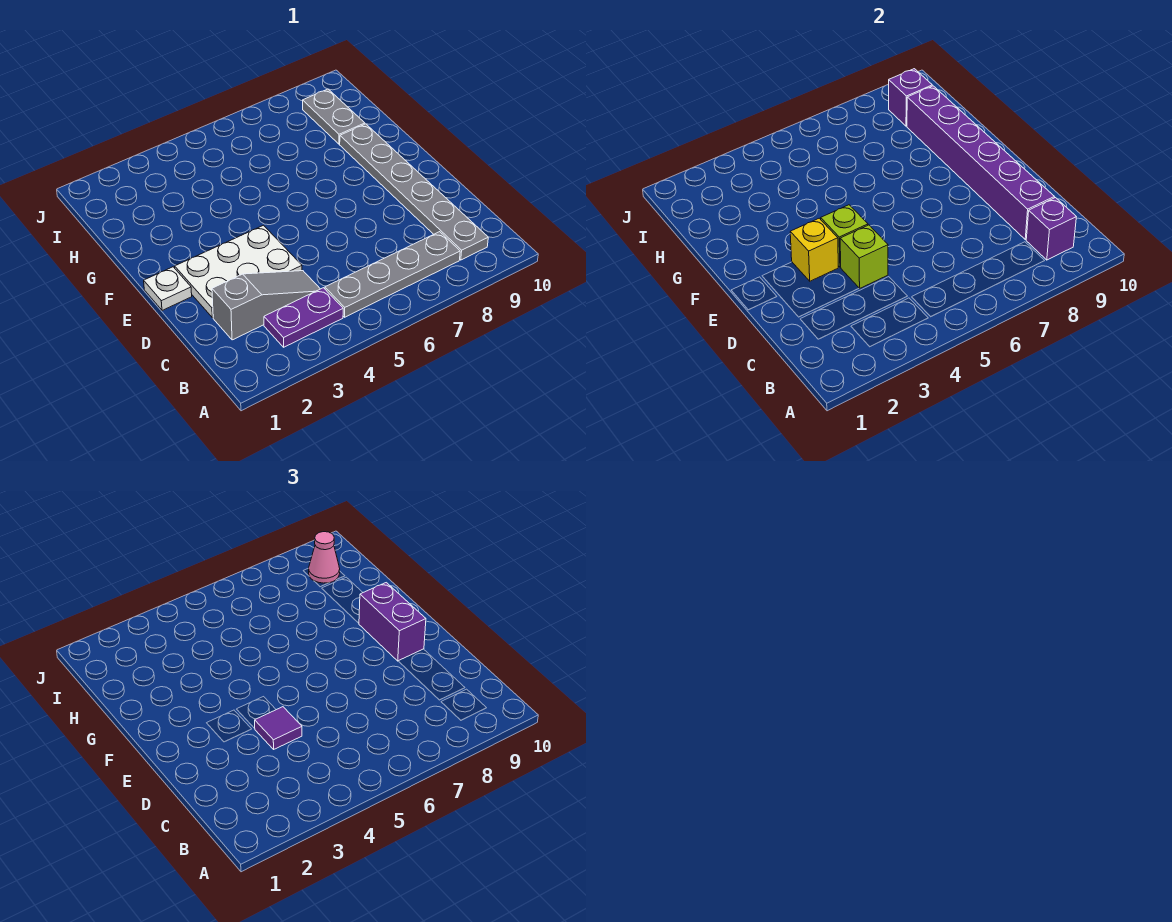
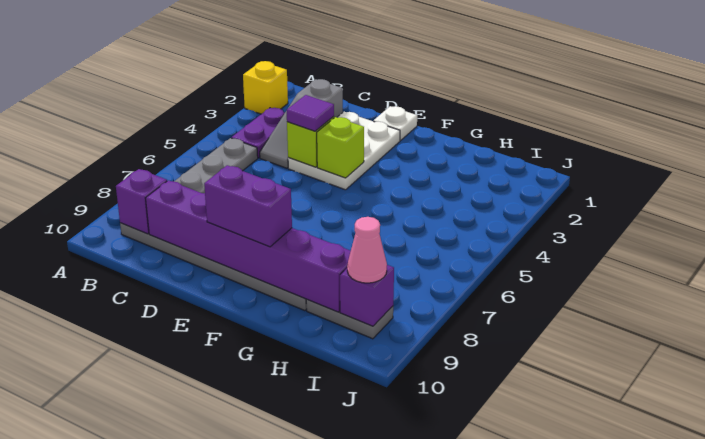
yellow brick E3 level 2 -> yellow brick A2 level 1

